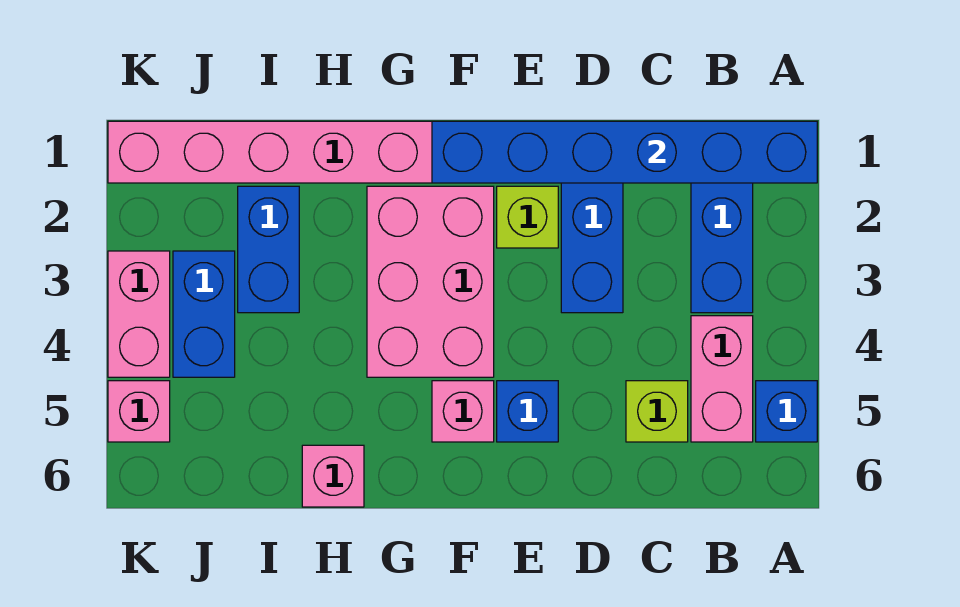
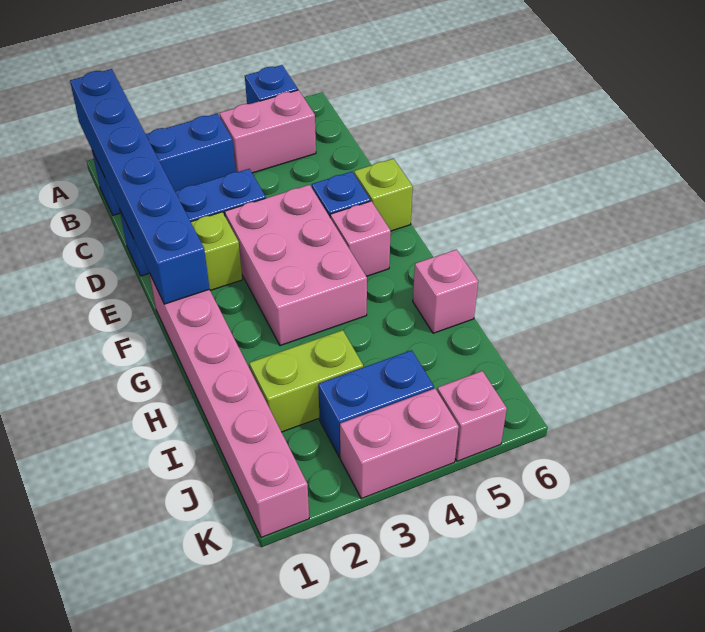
lime brick C5 level 1 -> lime brick E6 level 1
pink brick F2:G4 level 1 -> pink brick E3:G4 level 1
blue brick I2:I3 level 1 -> lime brick I2:I3 level 1

